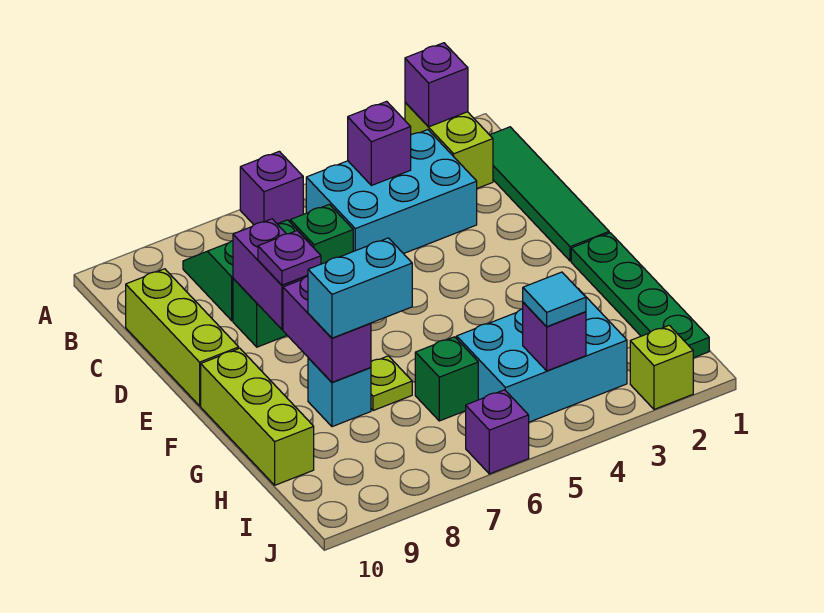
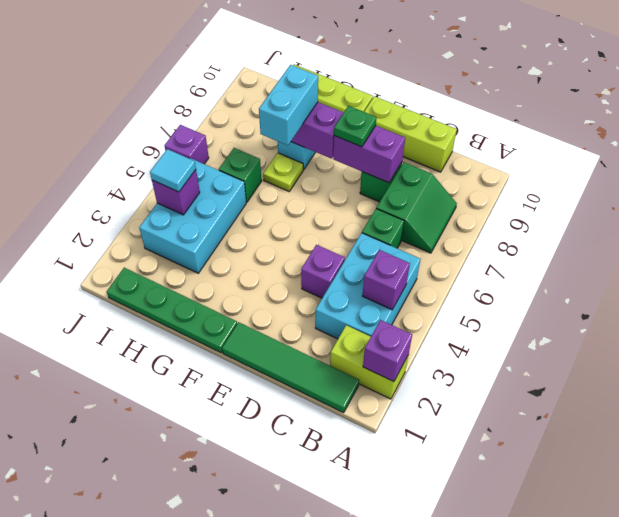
purple brick A6 level 1 -> purple brick D4 level 1
purple plate E8 level 3 -> green plate E8 level 3
lime brick J2 level 1 -> none

